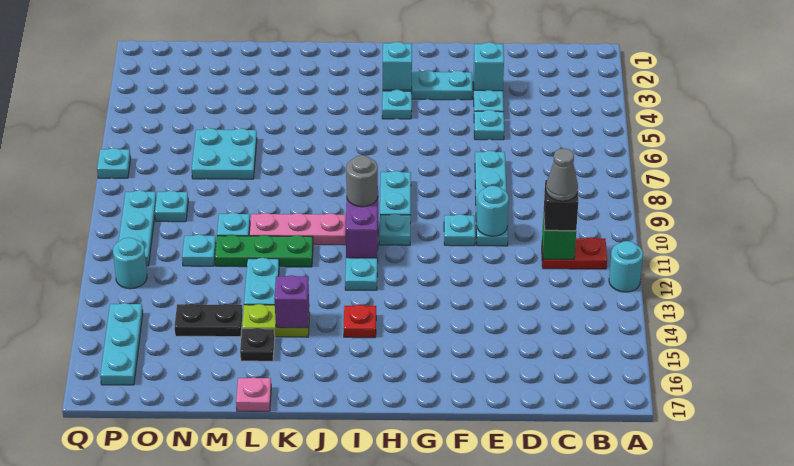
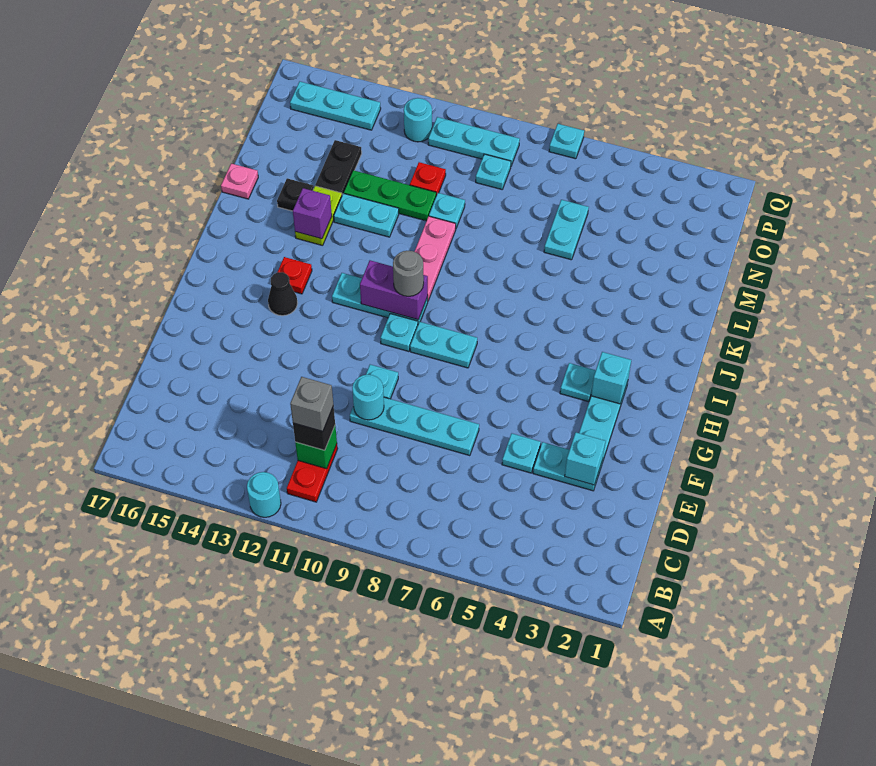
grey cone C11 level 4 -> grey brick C11 level 4
none -> black cone H14 level 1
green plate K11:M11 level 1 -> green plate M11:M13 level 1
cyan plate M6:N7 level 1 -> cyan plate M6:N6 level 1
cyan plate N11 level 1 -> red plate N11 level 1

